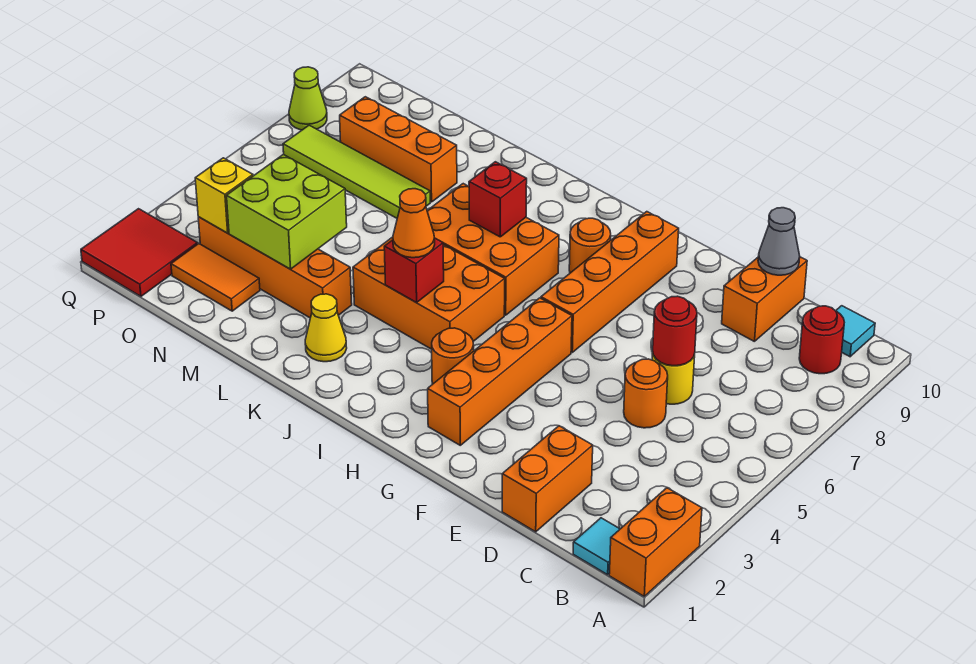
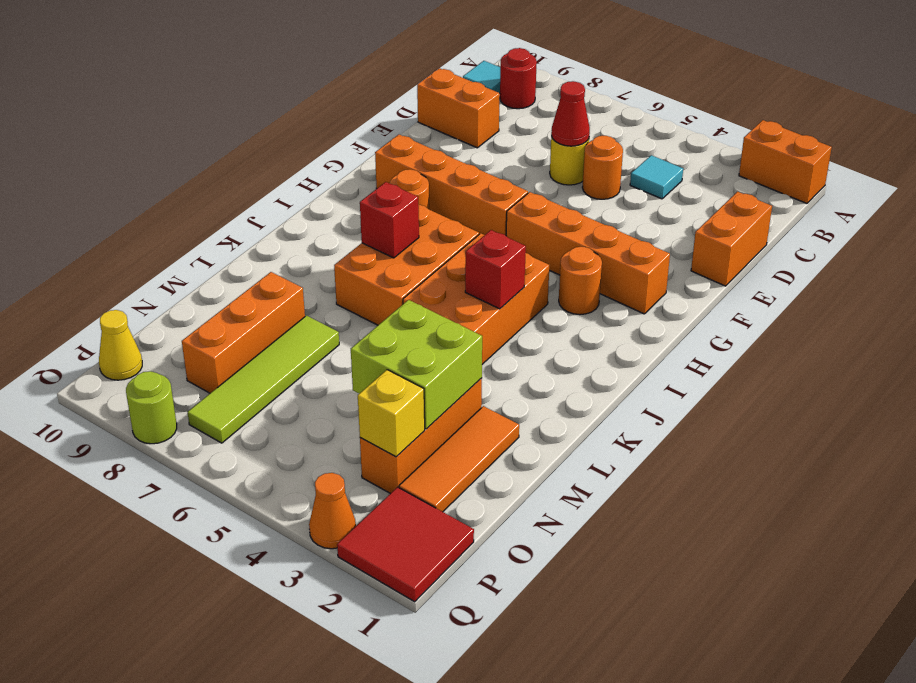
cyan tile B1 level 1 -> cyan tile C4 level 1
orange brick D1:D2 level 1 -> orange brick D1:E1 level 1
red round brick D6 level 2 -> red cone D6 level 2
grey cone D10 level 2 -> none
orange cone J4 level 3 -> orange cone Q3 level 1
yellow cone K2 level 1 -> yellow cone P10 level 1
orange brick L3:O3 level 1 -> orange brick M3:O3 level 1
orange tile N2:O2 level 1 -> orange tile M2:O2 level 1
lime cone Q8 level 1 -> lime round brick Q8 level 1

